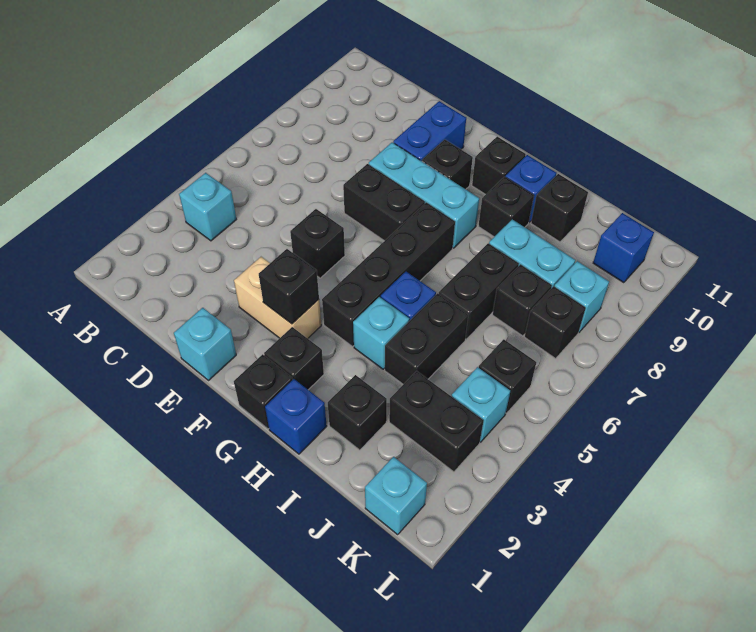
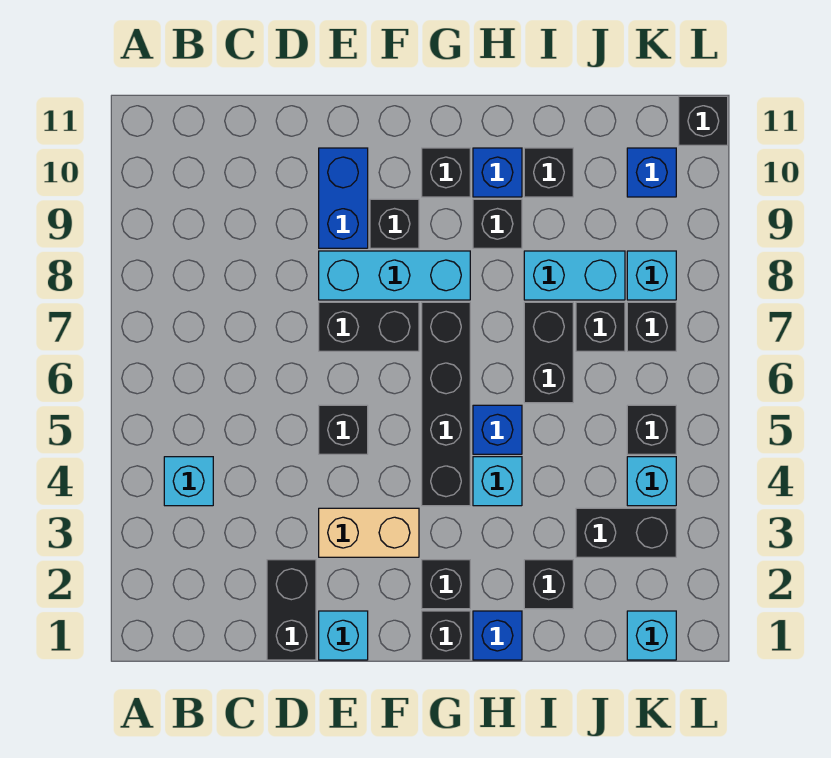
black brick F3 level 2 -> black brick L11 level 1
black brick I4:I5 level 1 -> black brick D1:D2 level 1

